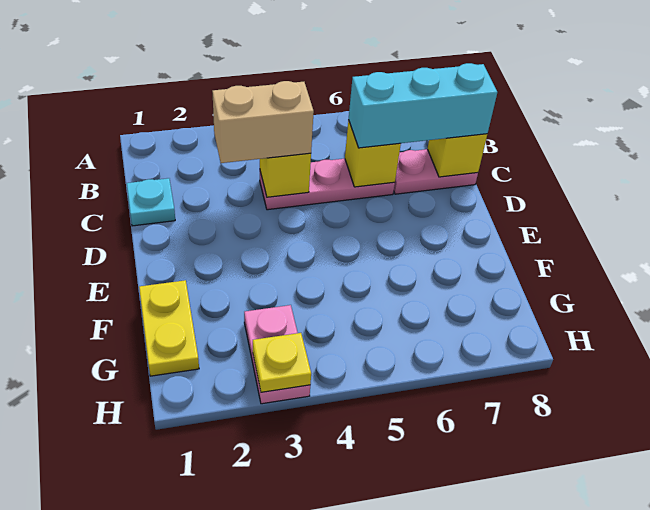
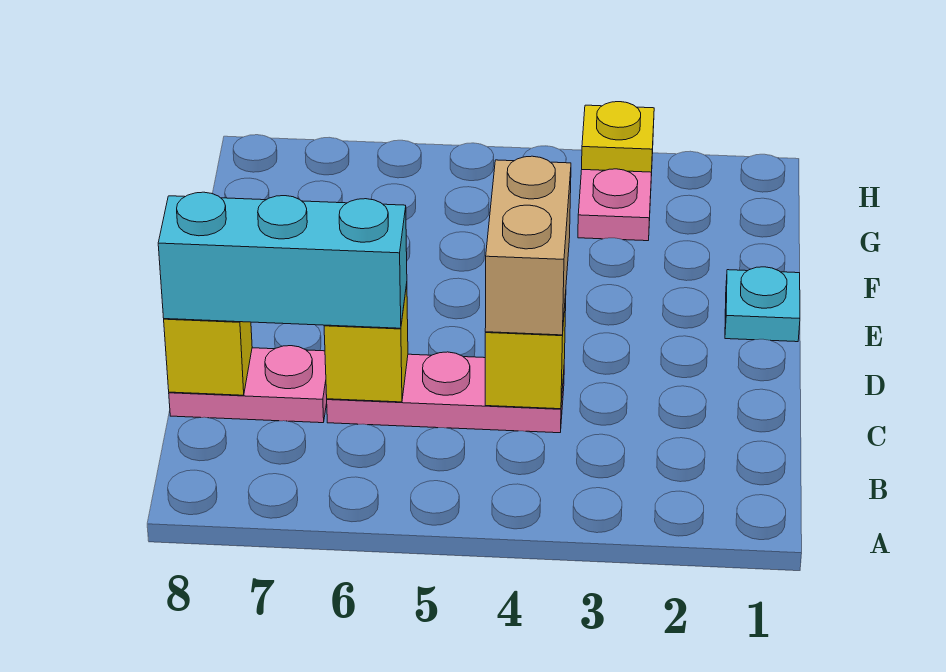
cyan plate C1 level 1 -> cyan plate E1 level 1
tan brick C3:C4 level 3 -> tan brick C4:D4 level 3
yellow plate F1:G1 level 1 -> none

